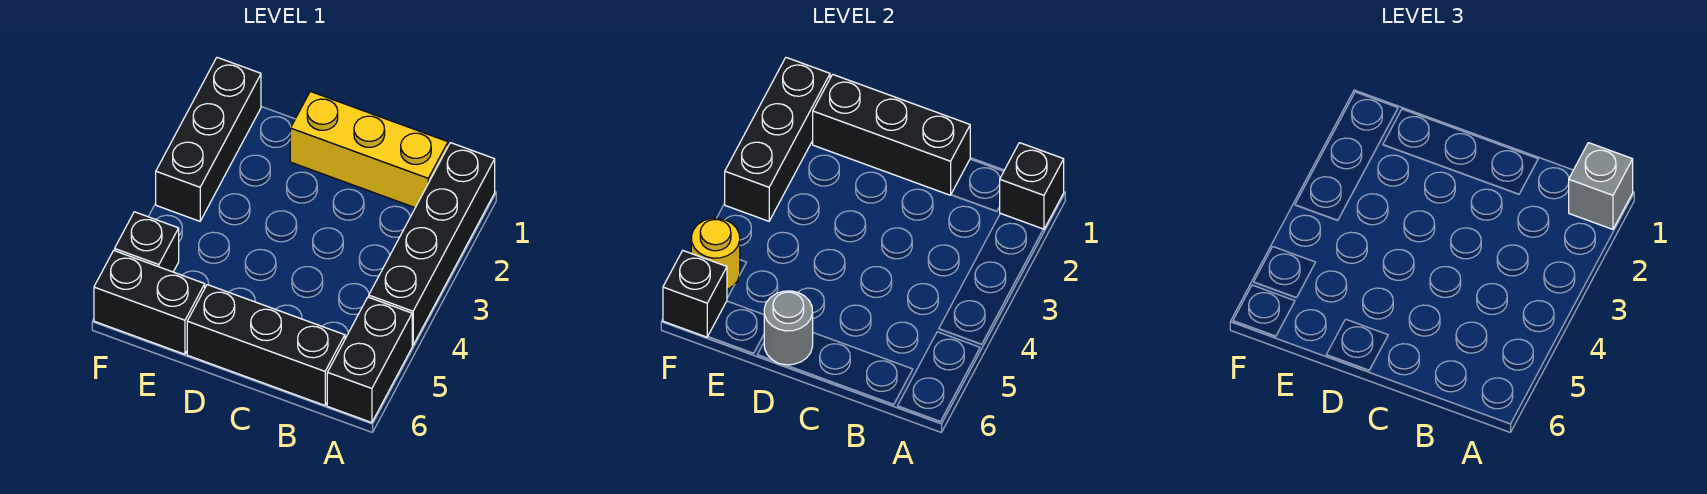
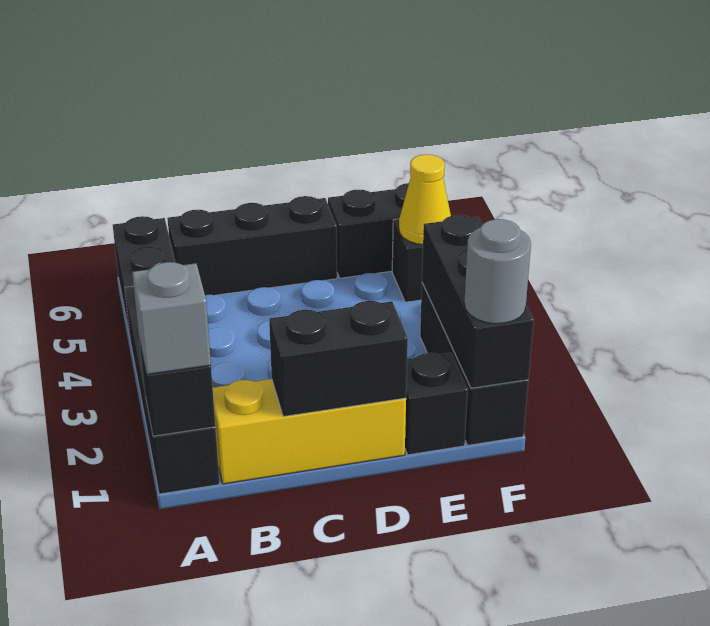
black brick C1:E1 level 2 -> black brick C1:D1 level 2
grey round brick D6 level 2 -> grey round brick F1 level 3
yellow round brick F5 level 2 -> yellow cone F5 level 2
black brick F6 level 2 -> black brick E1 level 1

